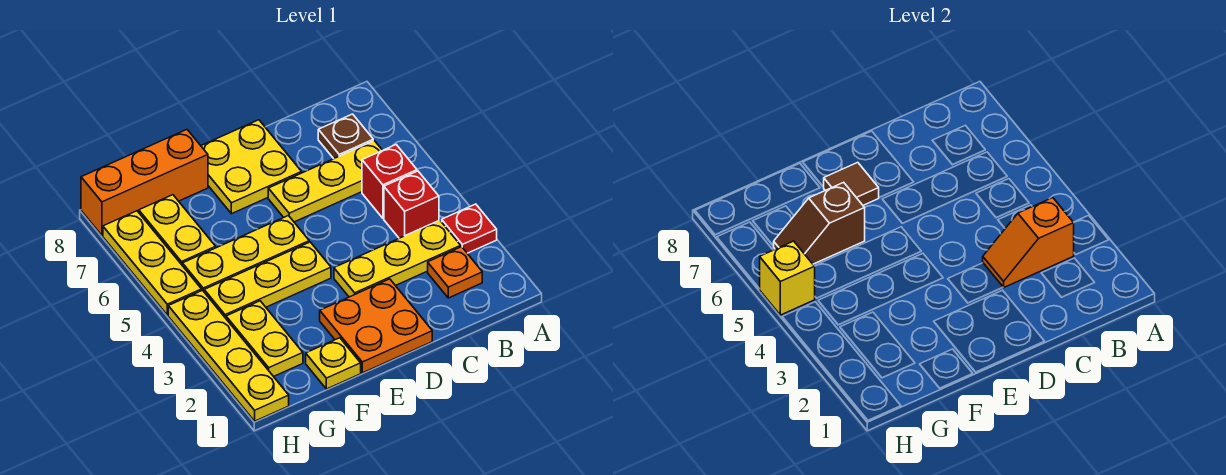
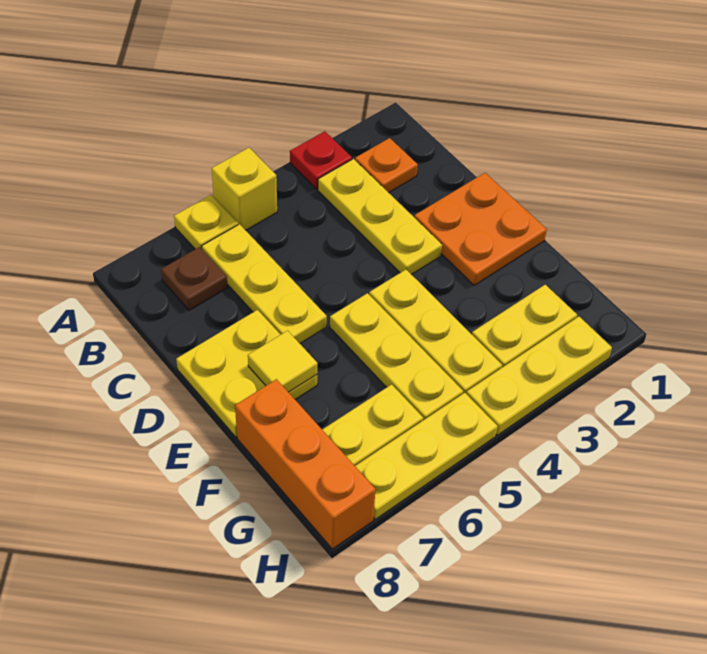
orange slope B3:C3 level 2 top B -> none
red brick B4 level 1 -> none
red brick B5 level 1 -> none
brown tile E7 level 2 -> yellow tile E7 level 2
yellow plate F1 level 1 -> yellow plate A6 level 1
brown slope F6:G6 level 2 top F -> none
yellow plate H1:H4 level 1 -> yellow plate H2:H4 level 1
yellow brick H5 level 2 -> yellow brick A5 level 1

